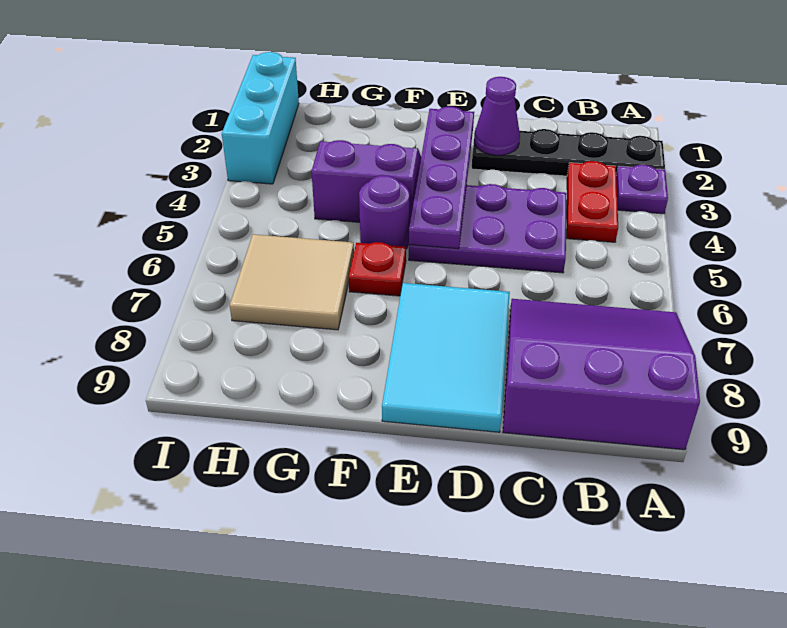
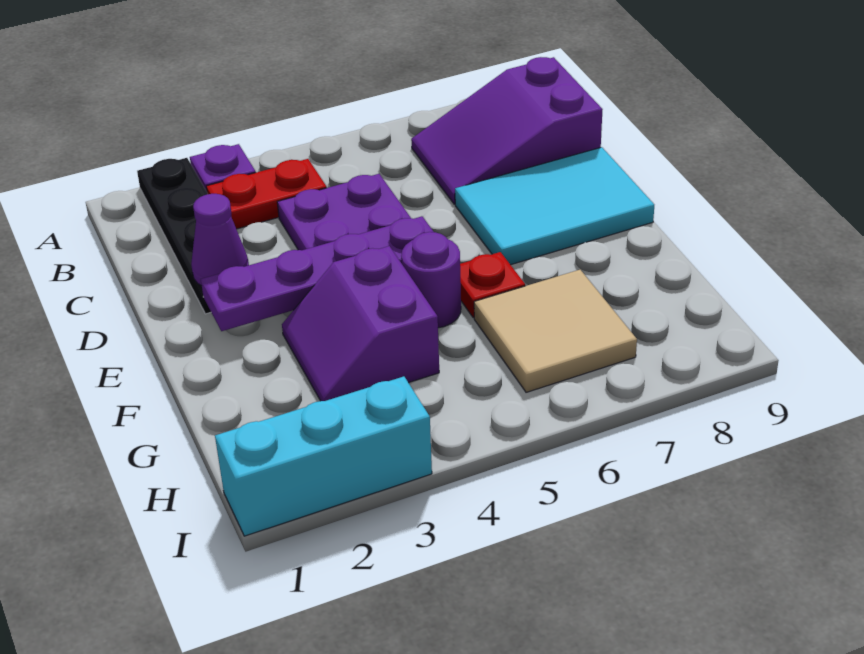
purple slope A7:C9 level 1 top 9 -> purple slope B7:C9 level 1 top 9

